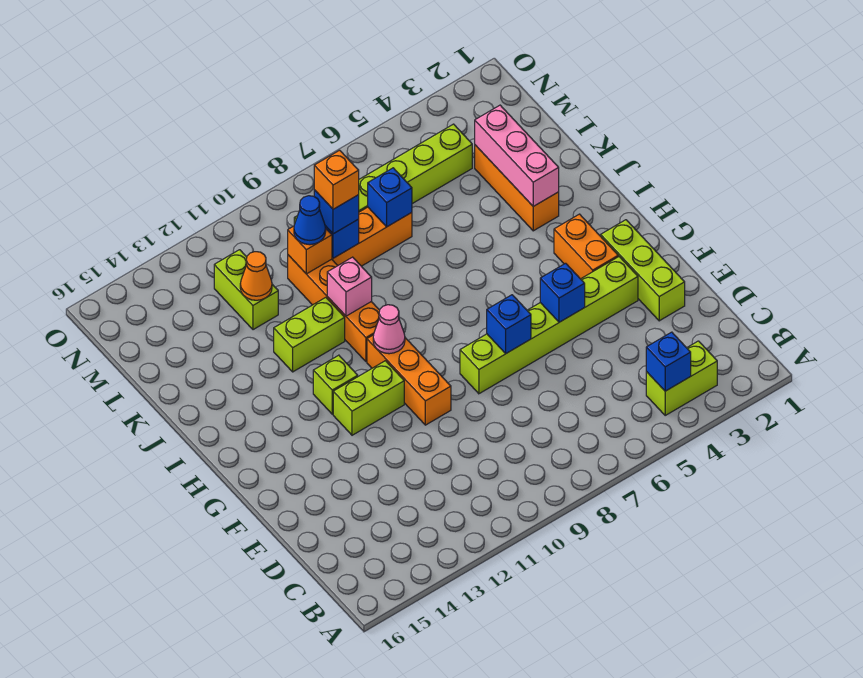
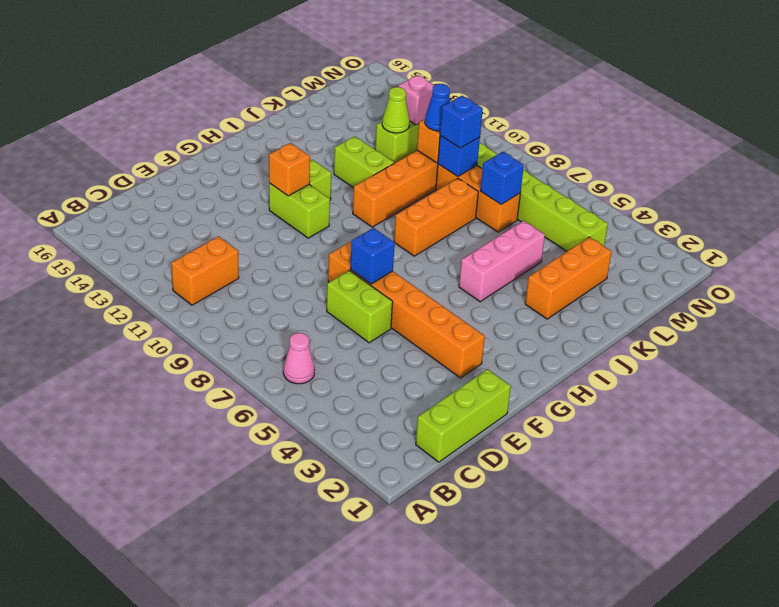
lime brick B3:B4 level 1 -> lime brick E6:E7 level 1
blue brick B4 level 2 -> none
lime brick E2:G2 level 1 -> lime brick C1:E1 level 1
lime brick F3:F8 level 1 -> orange brick F3:F8 level 1
blue brick F5 level 2 -> none
orange brick F10:H10 level 1 -> orange brick I8:K8 level 1
orange brick G3:H3 level 1 -> orange brick B11:C11 level 1
pink cone H10 level 2 -> pink cone B6 level 1
pink brick J3:L3 level 2 -> pink brick I5:K5 level 1
pink brick J10 level 2 -> pink brick M12 level 2
orange brick L9 level 4 -> orange brick G12 level 2
orange cone L12 level 2 -> lime cone L12 level 2

